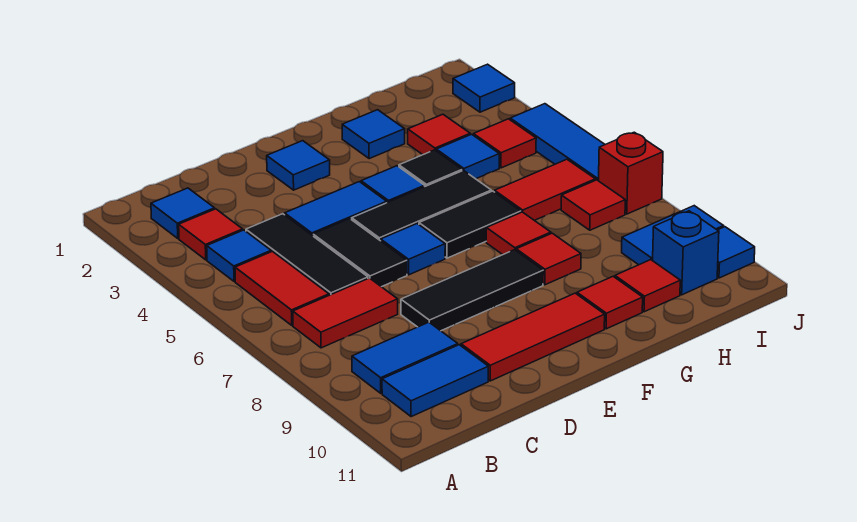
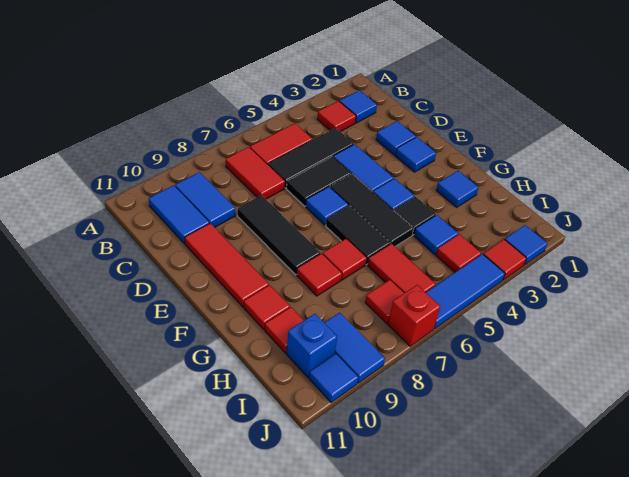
blue tile B4 level 1 -> blue tile D2 level 1
red tile H3 level 1 -> red tile J3 level 1

